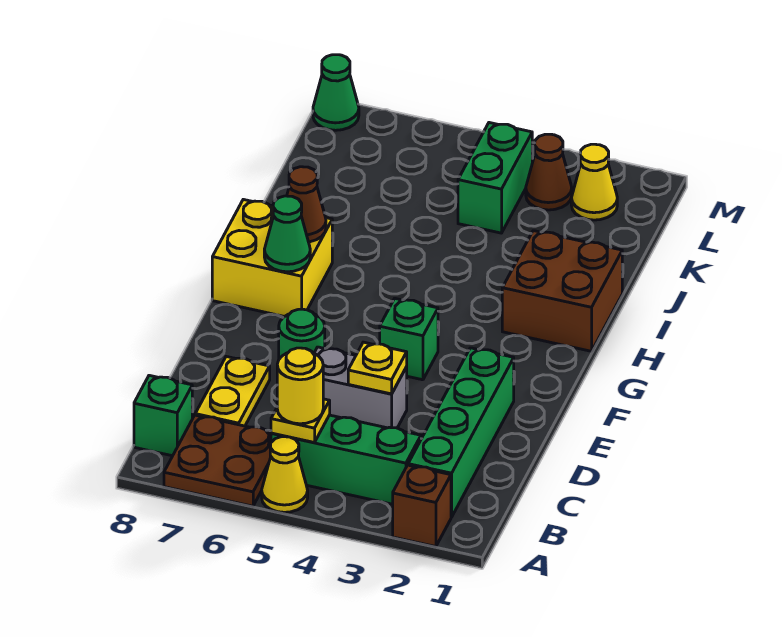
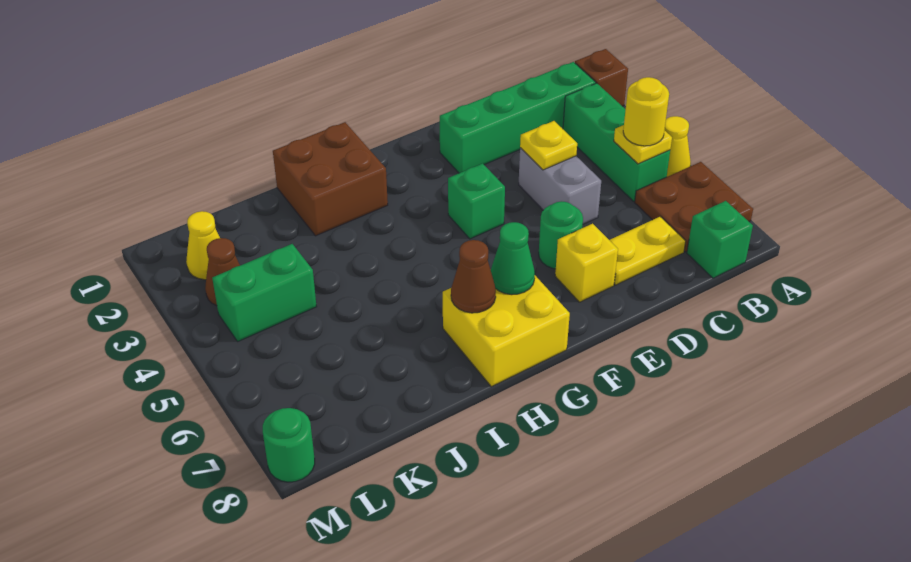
none -> yellow brick E7 level 1
green cone M8 level 1 -> green round brick M8 level 1

